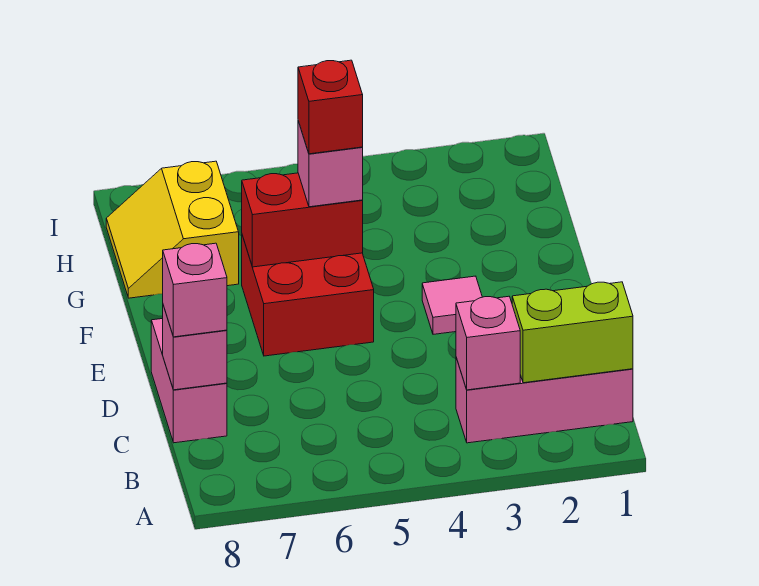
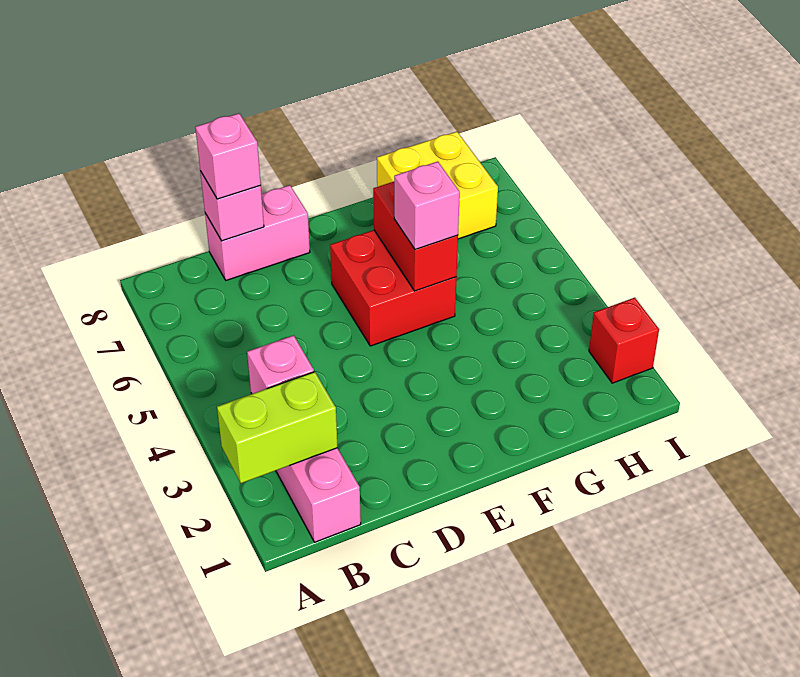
lime brick B1:B2 level 2 -> lime brick A2:B2 level 2
pink tile E3 level 1 -> none
red brick F5 level 4 -> red brick I2 level 1
yellow slope G7:H8 level 1 top 7 -> yellow brick G7:H8 level 1

